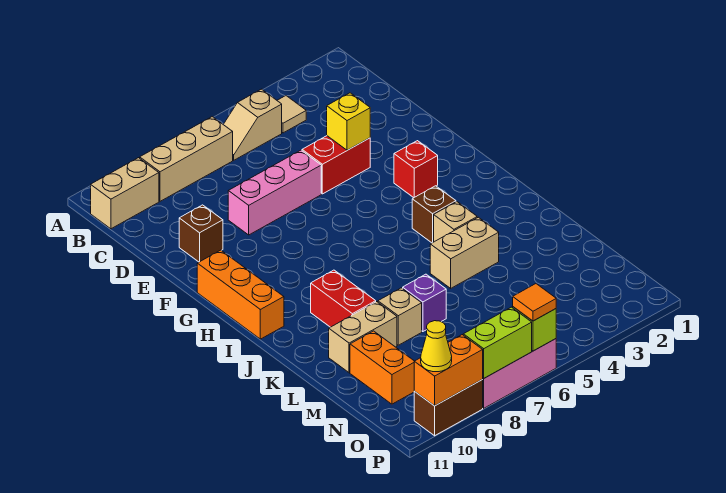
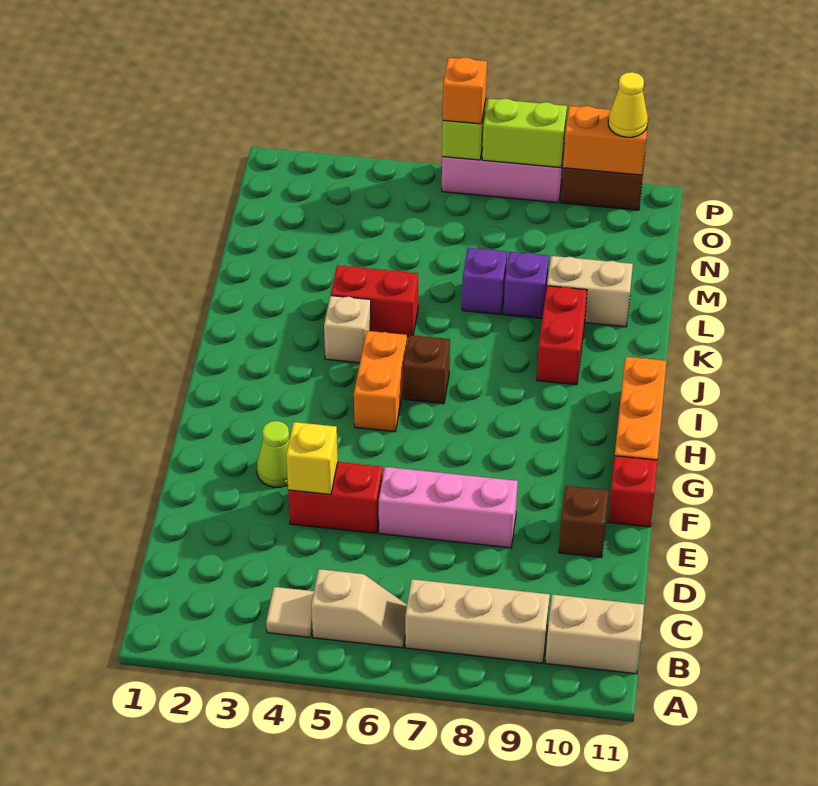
none -> lime cone F3 level 1
red brick G3 level 1 -> red brick F11 level 1
brown brick I4 level 1 -> brown brick I6 level 1
tan brick K4:K5 level 1 -> red brick K4:K5 level 1
tan brick L8 level 1 -> purple brick L8 level 1
orange brick M10:N10 level 1 -> orange brick H5:I5 level 1
orange tile P6 level 3 -> orange brick P6 level 3

